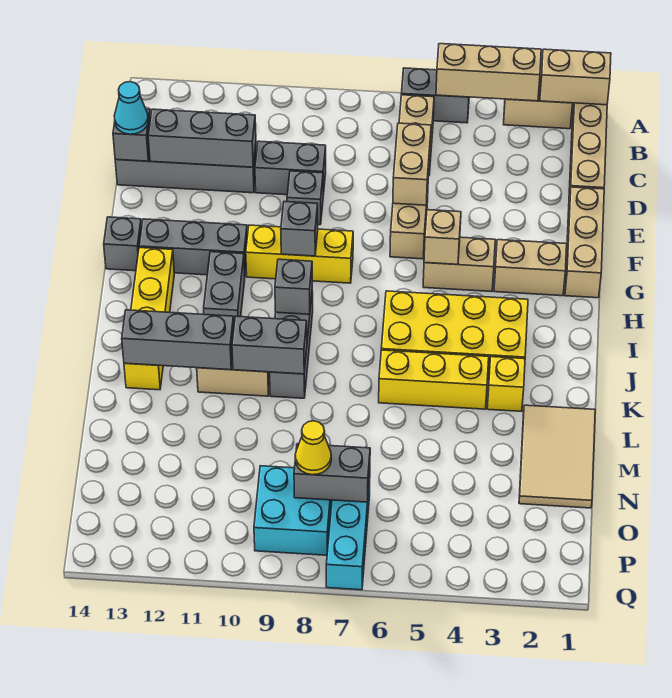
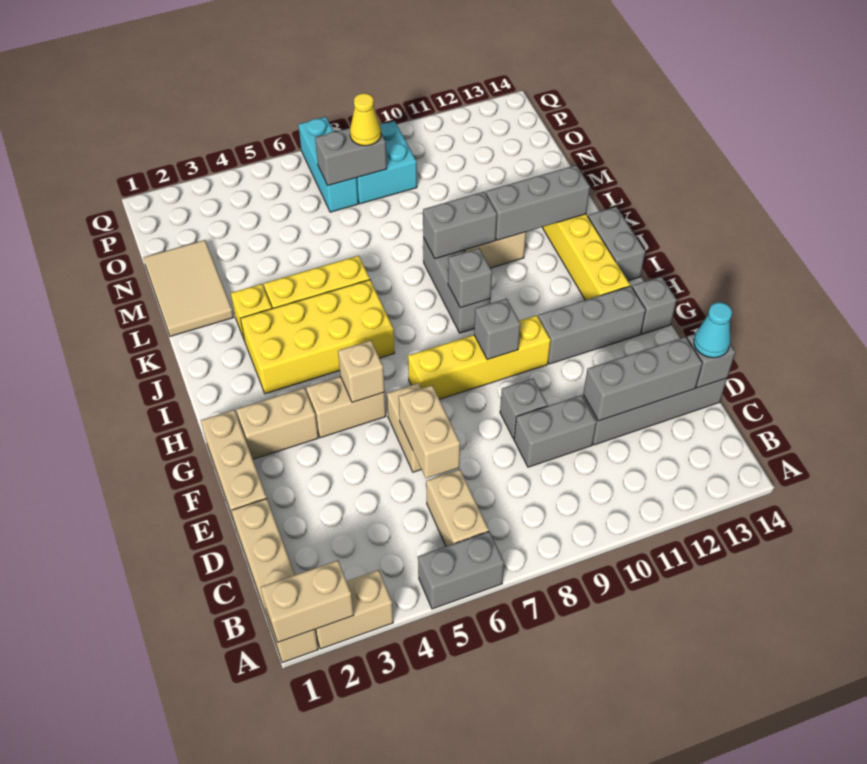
tan brick A3:A5 level 2 -> none
yellow brick G8:G10 level 1 -> yellow brick G7:G10 level 1
grey brick H11:I11 level 1 -> grey brick I14:J14 level 1

